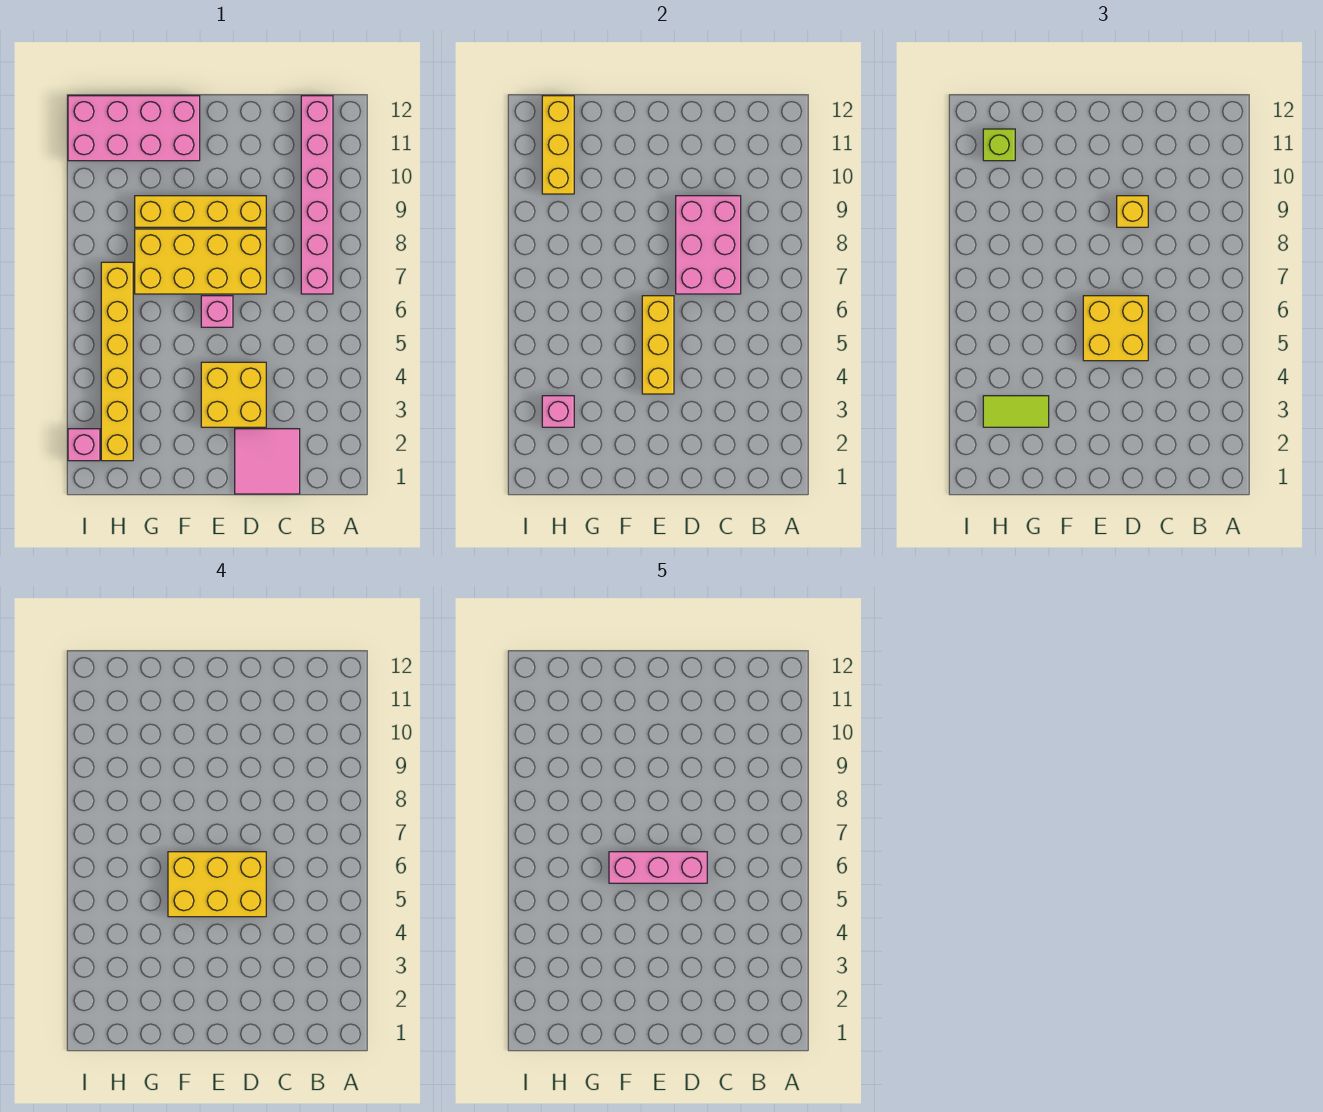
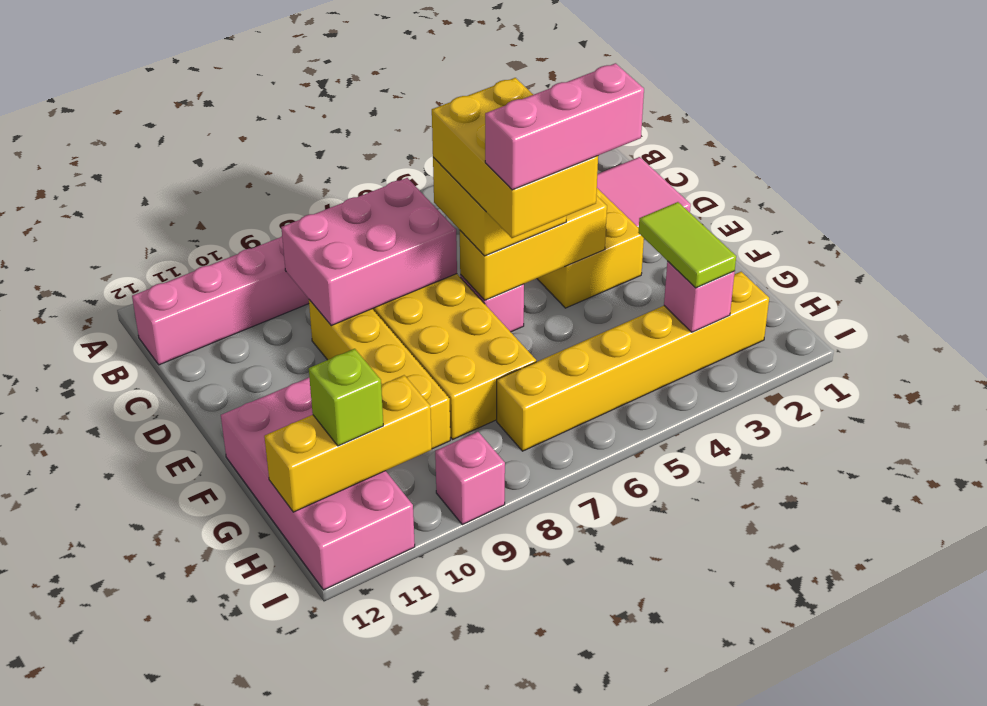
pink brick D6:F6 level 5 -> pink brick F4:F6 level 5
yellow brick D9 level 3 -> none
pink brick I2 level 1 -> pink brick I9 level 1

